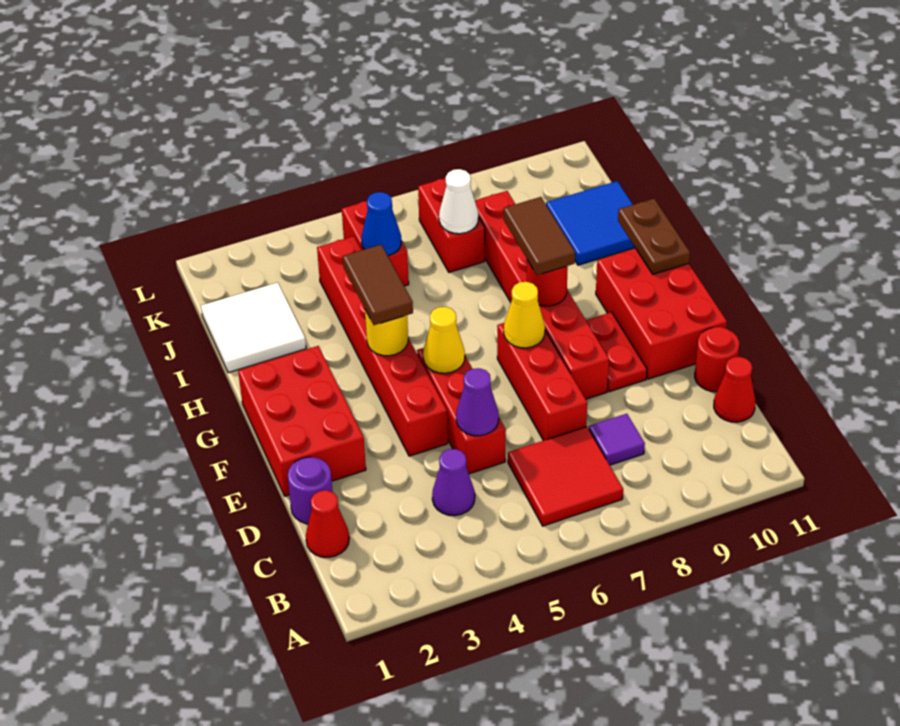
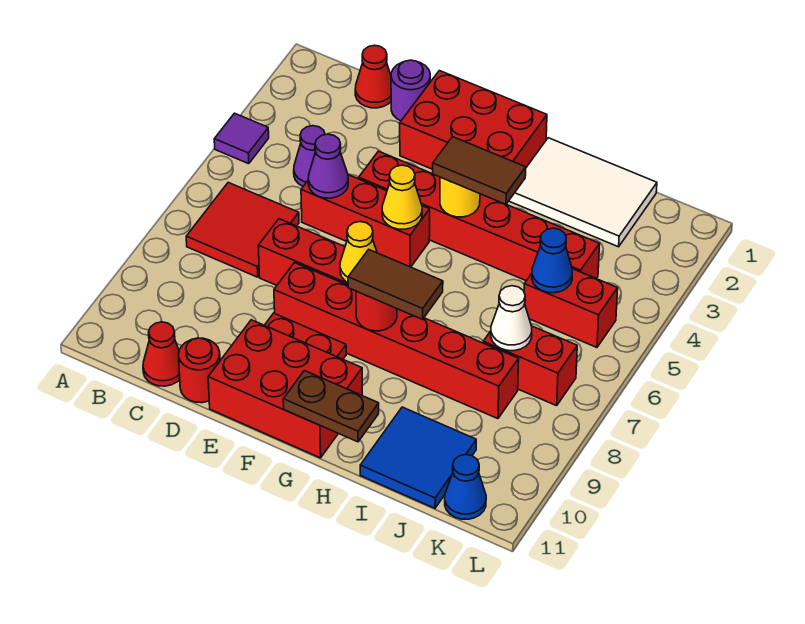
purple tile C8 level 1 -> purple tile A4 level 1
white tile I1:J2 level 1 -> white tile H1:J2 level 1
none -> blue cone K11 level 1

